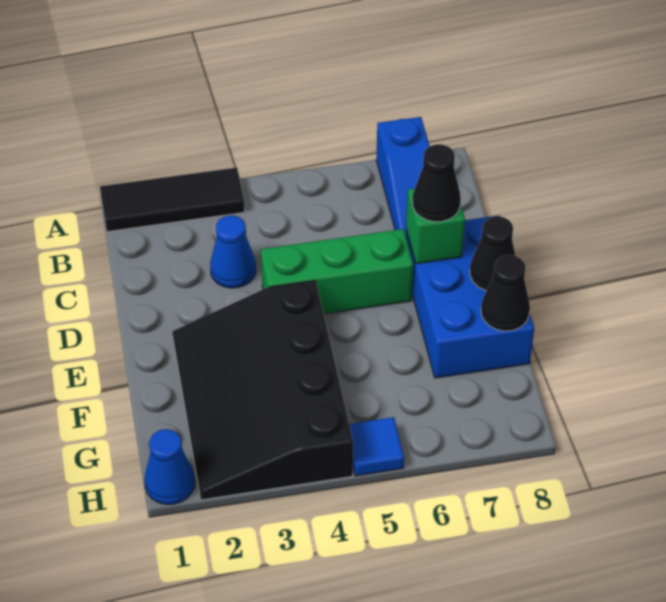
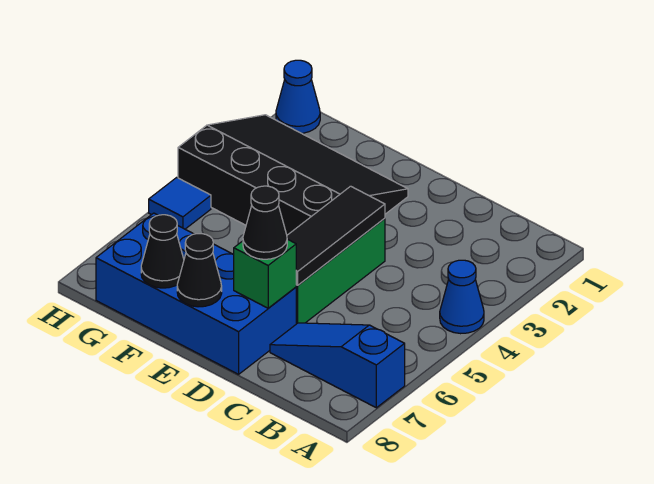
black tile A1:A3 level 1 -> black tile D4:D6 level 2
blue cone C3 level 1 -> blue cone A4 level 1
blue brick D7:F8 level 1 -> blue brick D7:G8 level 1

